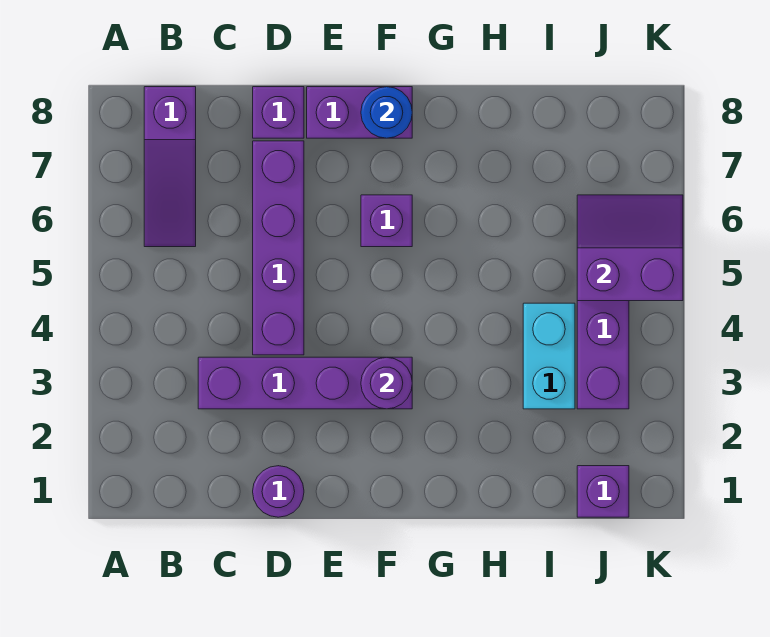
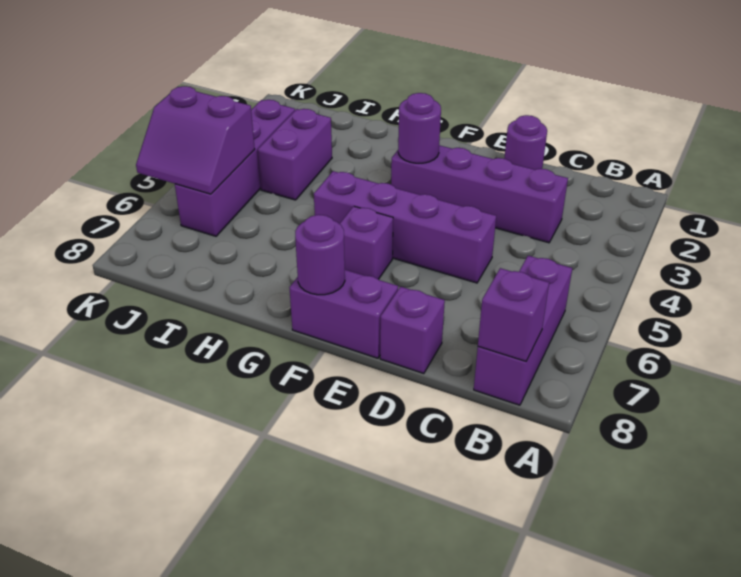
purple slope B6:B8 level 1 top 8 -> purple brick B6:B8 level 1
purple brick D4:D7 level 1 -> purple brick D5:G5 level 1
blue round brick F8 level 2 -> purple round brick F8 level 2
cyan brick I3:I4 level 1 -> purple brick I3:I4 level 1
purple brick J1 level 1 -> purple brick B8 level 2

